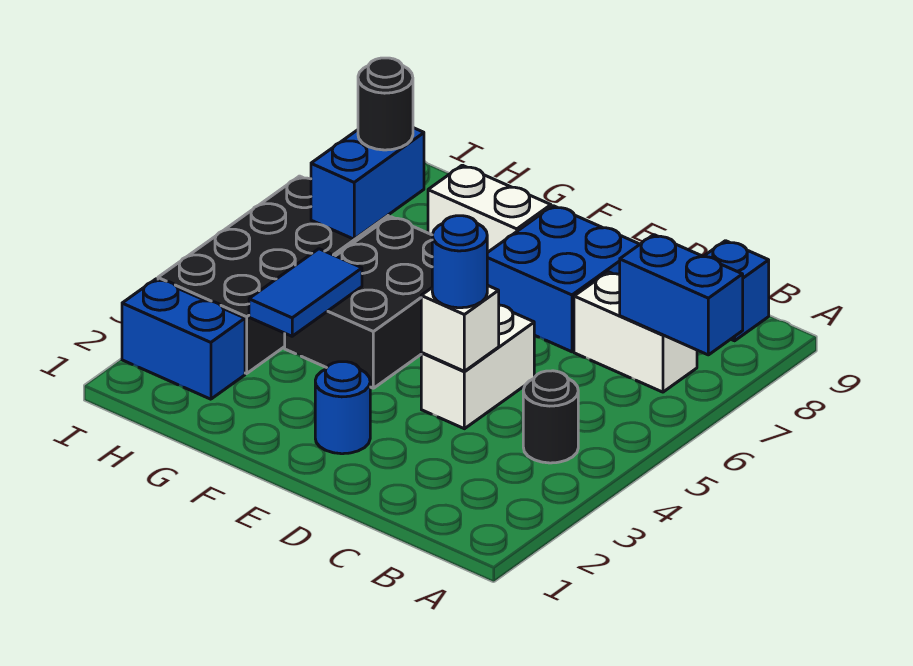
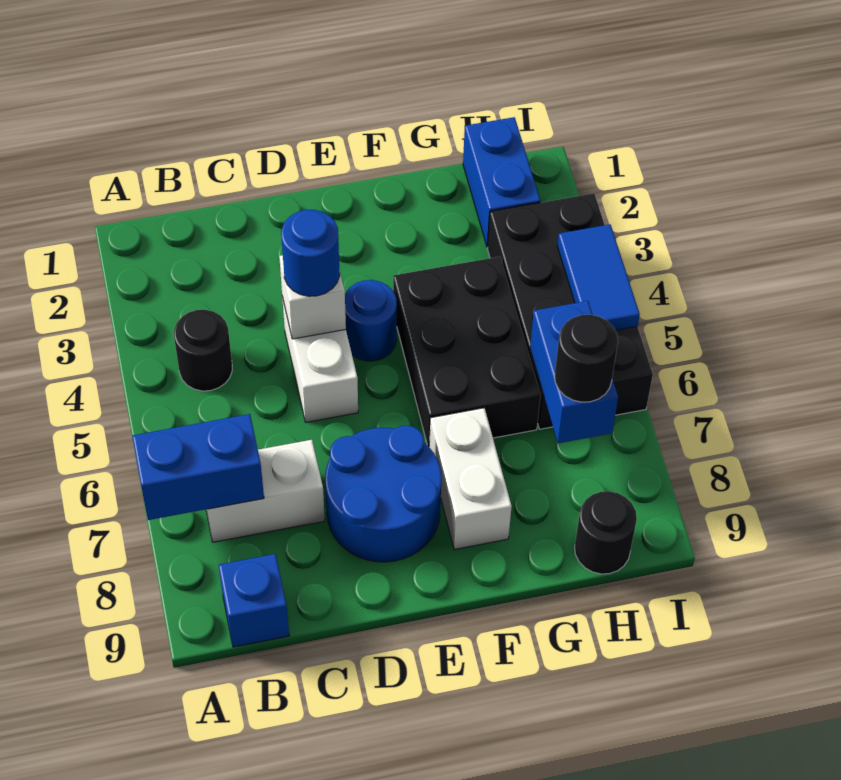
blue brick D7:E8 level 1 -> blue round brick D7:E8 level 1
blue round brick E2 level 1 -> blue round brick E4 level 1
white brick F8:G8 level 1 -> white brick F7:F8 level 1
blue tile G3:G4 level 2 -> blue tile I4:I5 level 2
blue brick H2:I2 level 1 -> blue brick H1:H2 level 1
none -> black round brick H9 level 1

